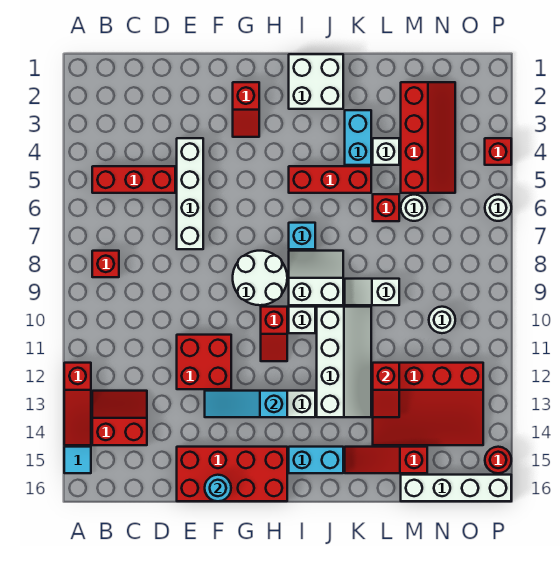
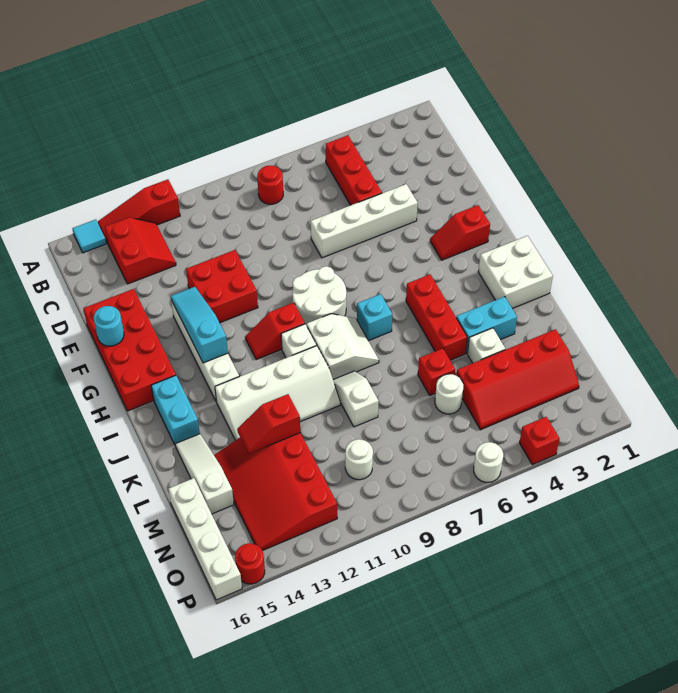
red brick B8 level 1 -> red round brick B8 level 1
red slope K15:M15 level 1 top M -> white slope K15:M15 level 1 top M

